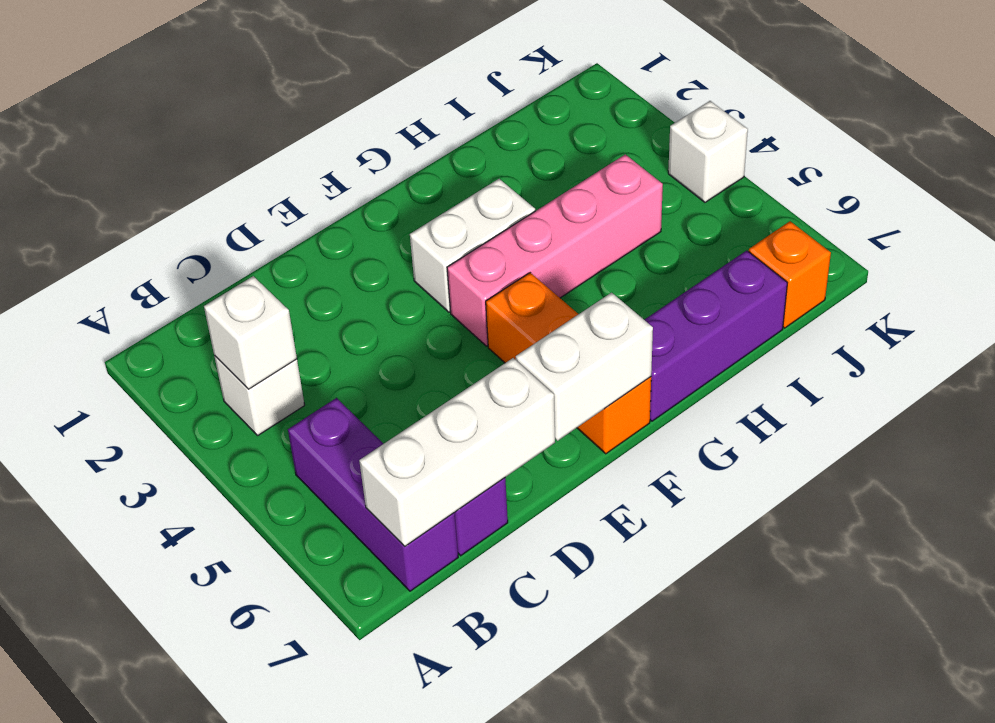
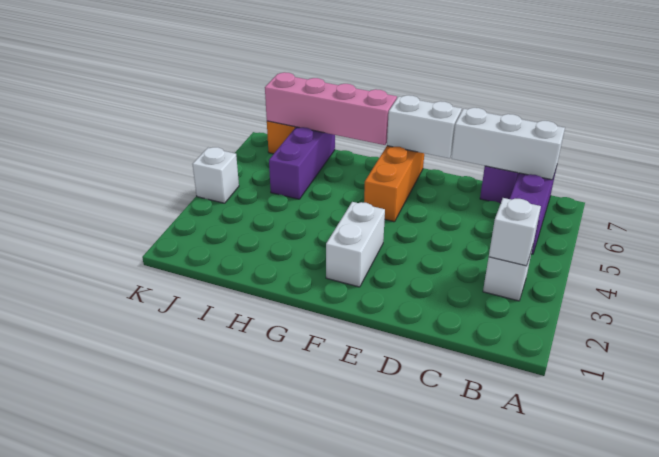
white brick F3:G3 level 1 -> white brick F2:F3 level 1
pink brick F4:I4 level 1 -> pink brick G7:J7 level 2
purple brick G7:I7 level 1 -> purple brick I5:I7 level 1

